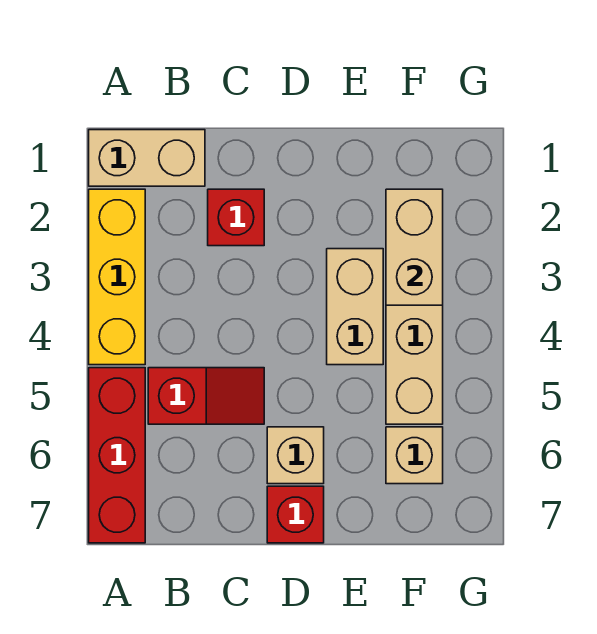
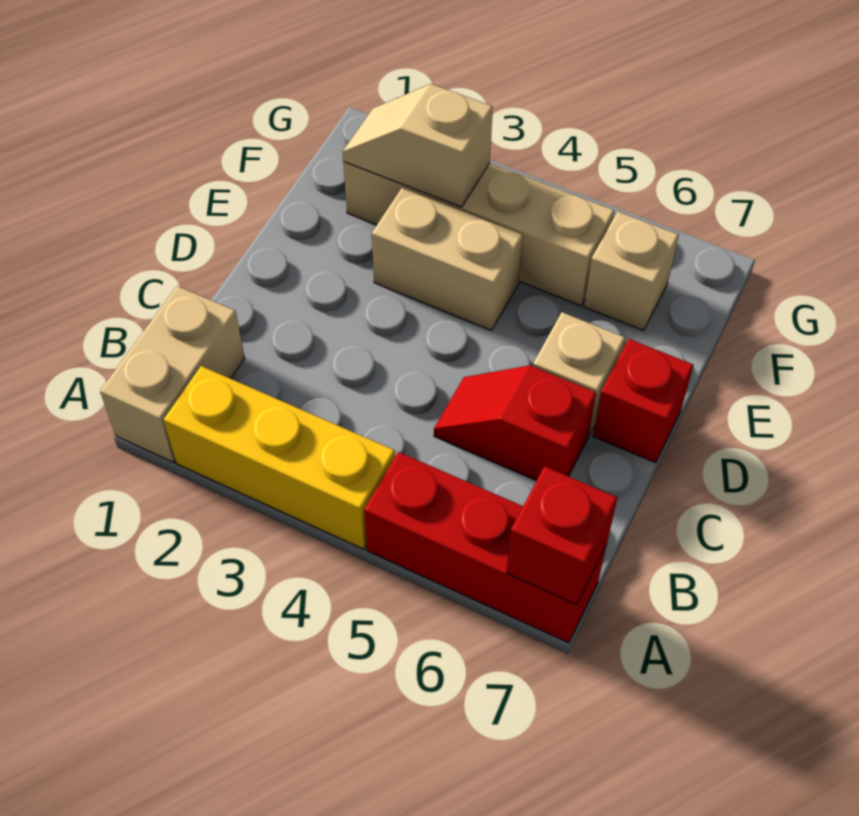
red slope B5:C5 level 1 top B -> red slope C5:C6 level 1 top 6
red brick C2 level 1 -> red brick A7 level 2
tan brick F2:F3 level 2 -> tan slope F2:F3 level 2 top 3

